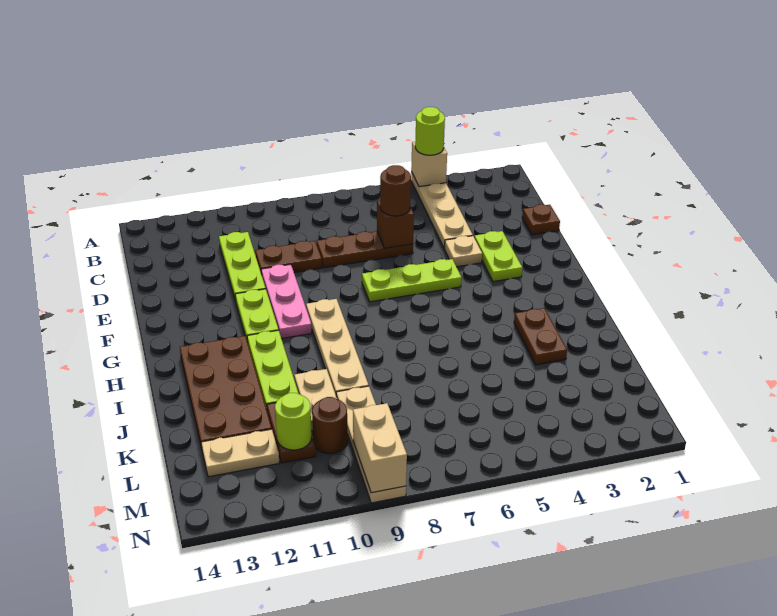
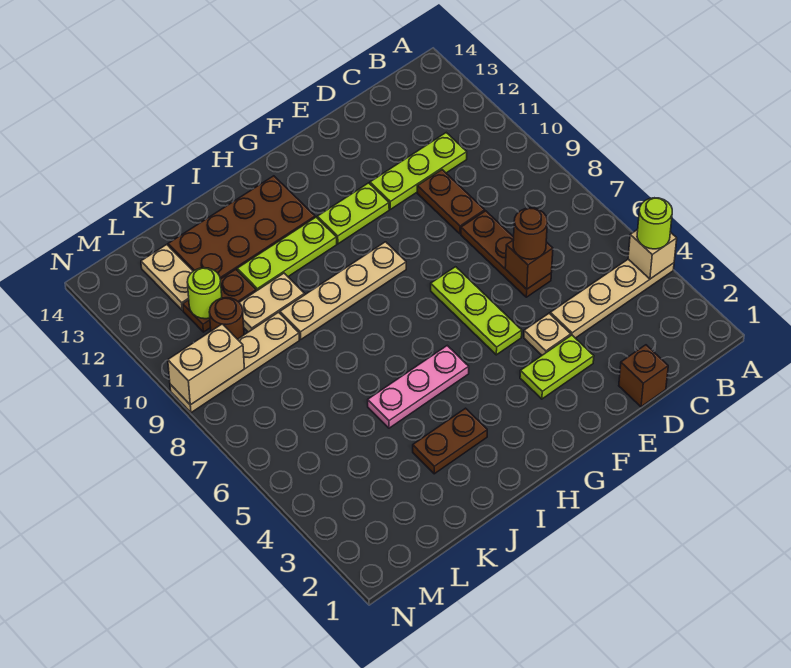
brown plate D1 level 1 -> brown brick D1 level 1
pink plate E10:G10 level 1 -> pink plate H5:J5 level 1

